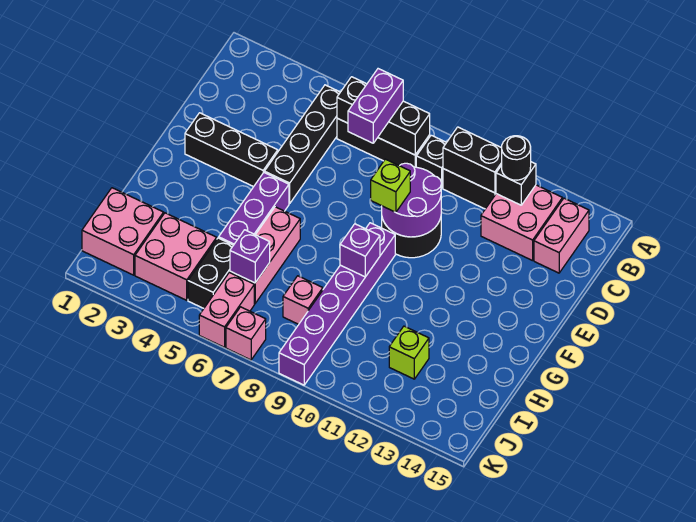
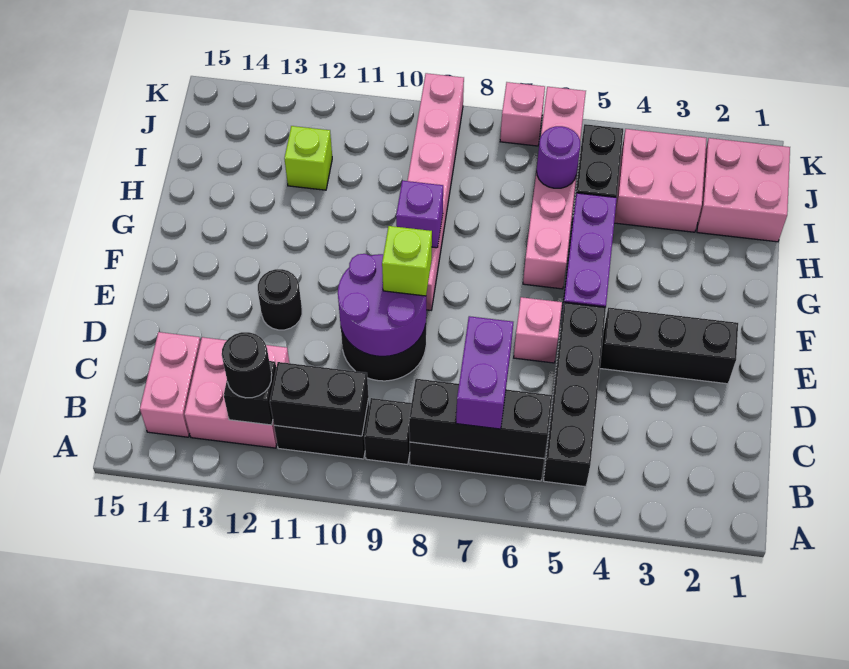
none -> black round brick E12 level 1
purple brick F9:K9 level 1 -> pink brick F9:K9 level 1
purple brick I6 level 2 -> purple round brick I6 level 2
pink brick I8 level 1 -> pink brick E6 level 1

